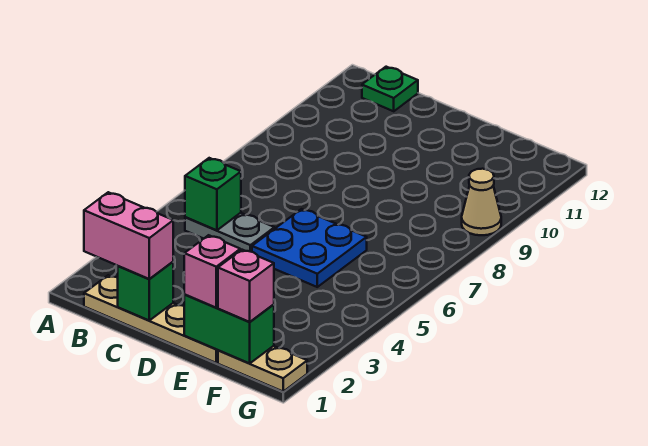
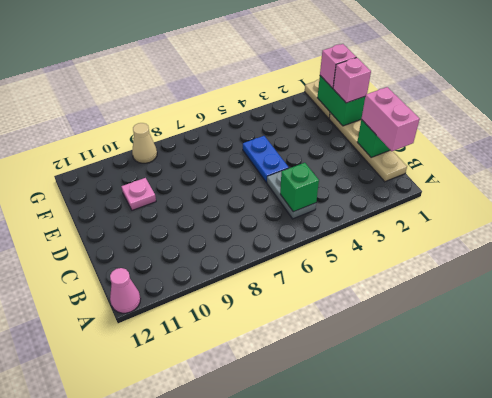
none -> pink cone A12 level 1
green plate B12 level 1 -> none
blue plate D5:E6 level 1 -> blue plate D5:E5 level 1
none -> pink plate E10 level 1

